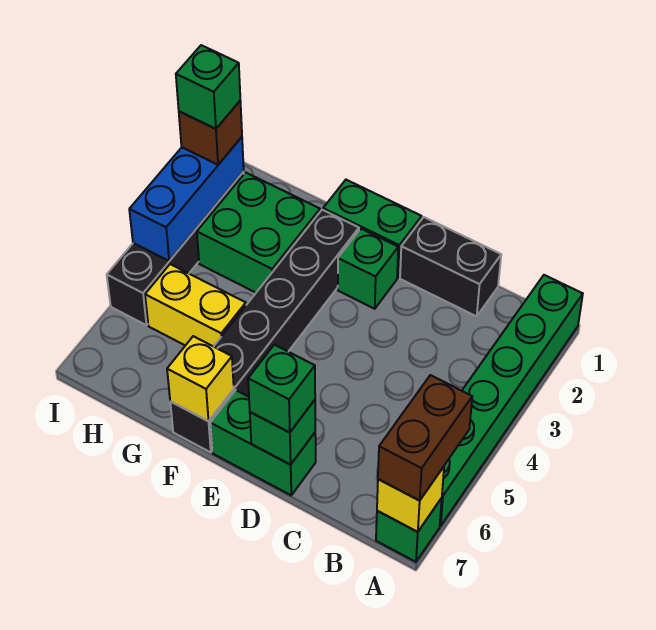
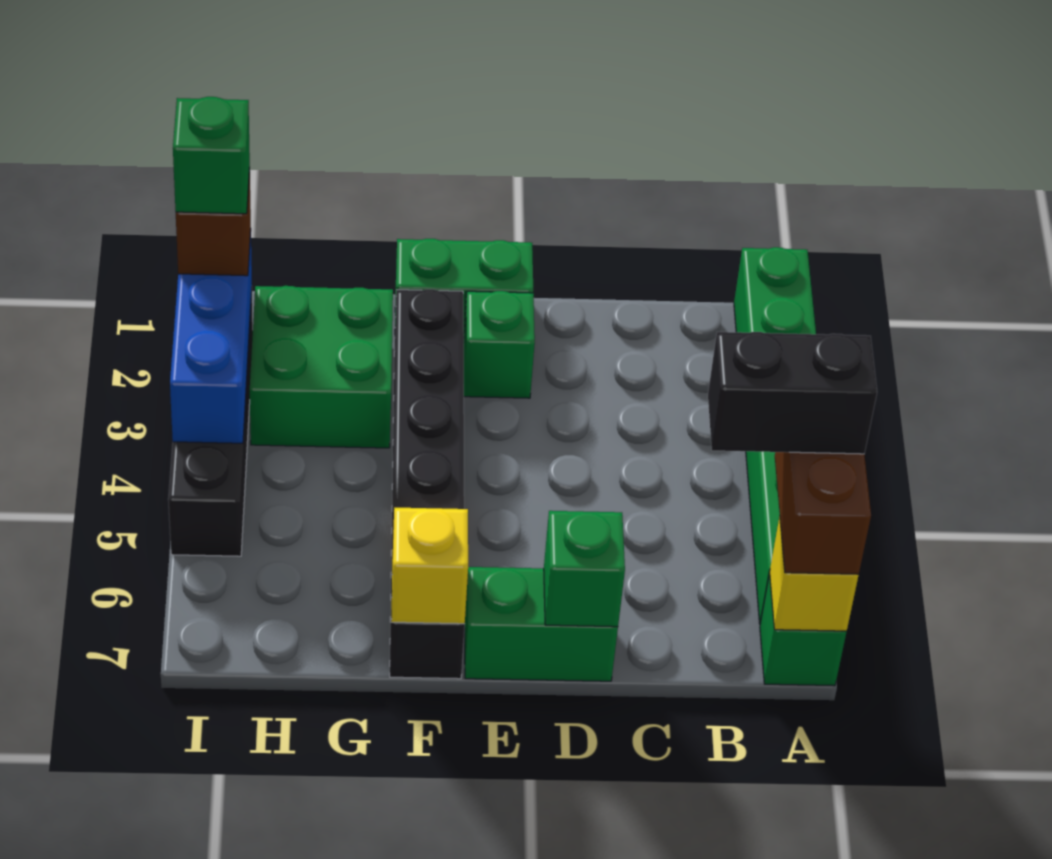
black brick C1:D1 level 1 -> black brick A6:B6 level 4
green brick D7 level 3 -> none
yellow brick G5:H5 level 1 -> none

